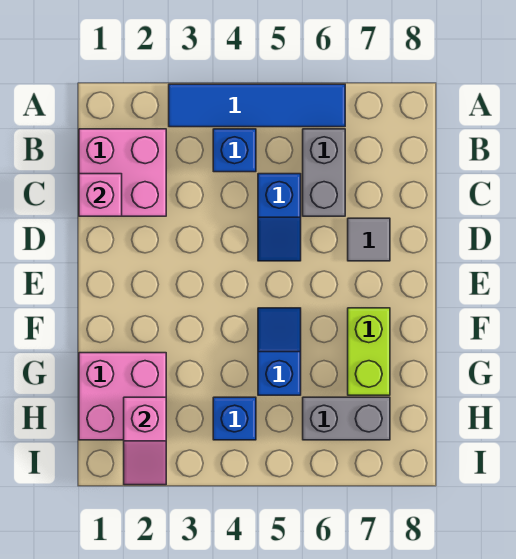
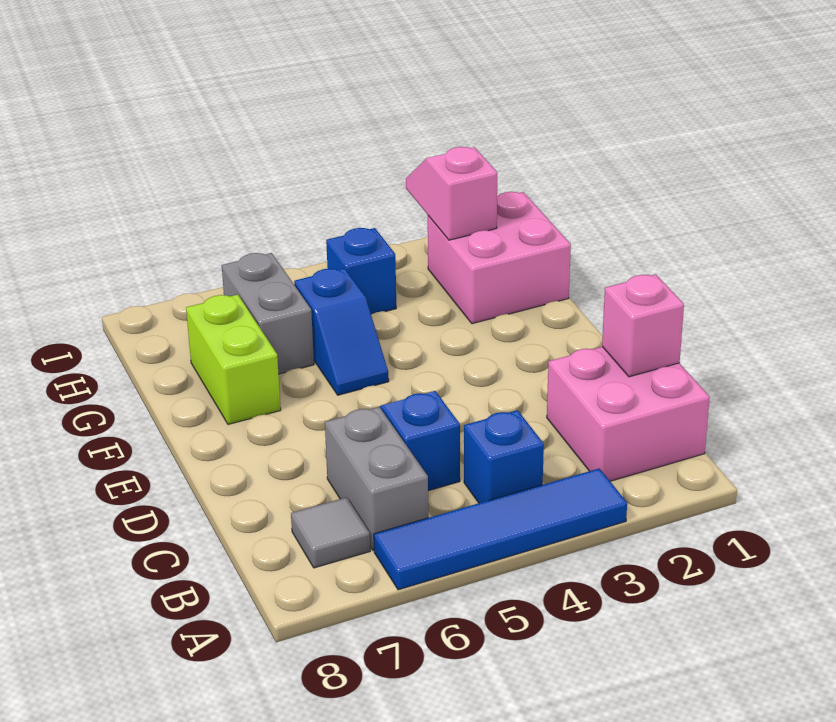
grey tile D7 level 1 -> grey tile B7 level 1
grey brick H6:H7 level 1 -> grey brick G6:H6 level 1

